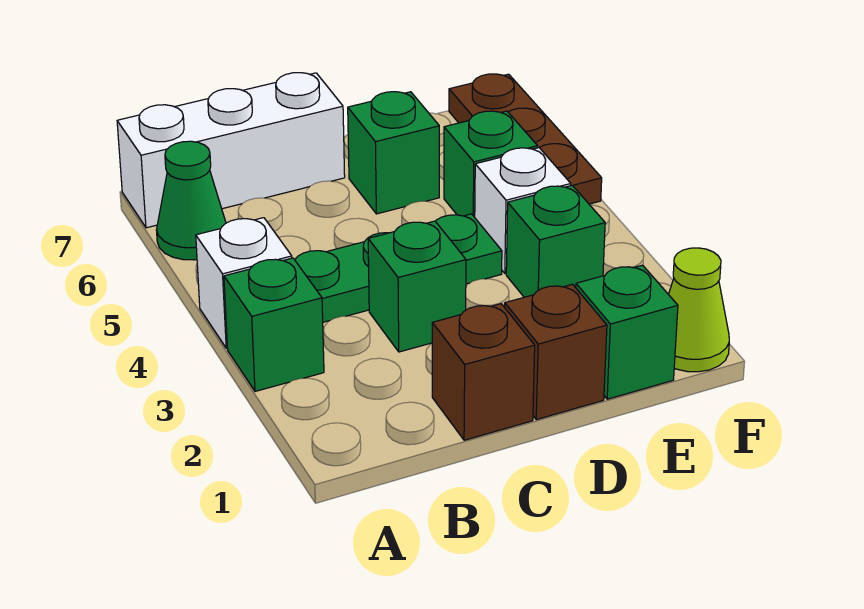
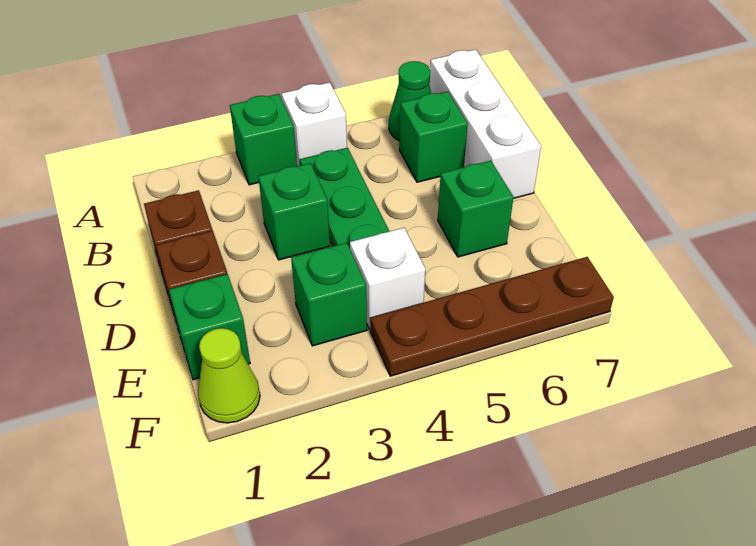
green brick E5 level 1 -> green brick B6 level 1
brown plate F5:F7 level 1 -> brown plate F4:F7 level 1

